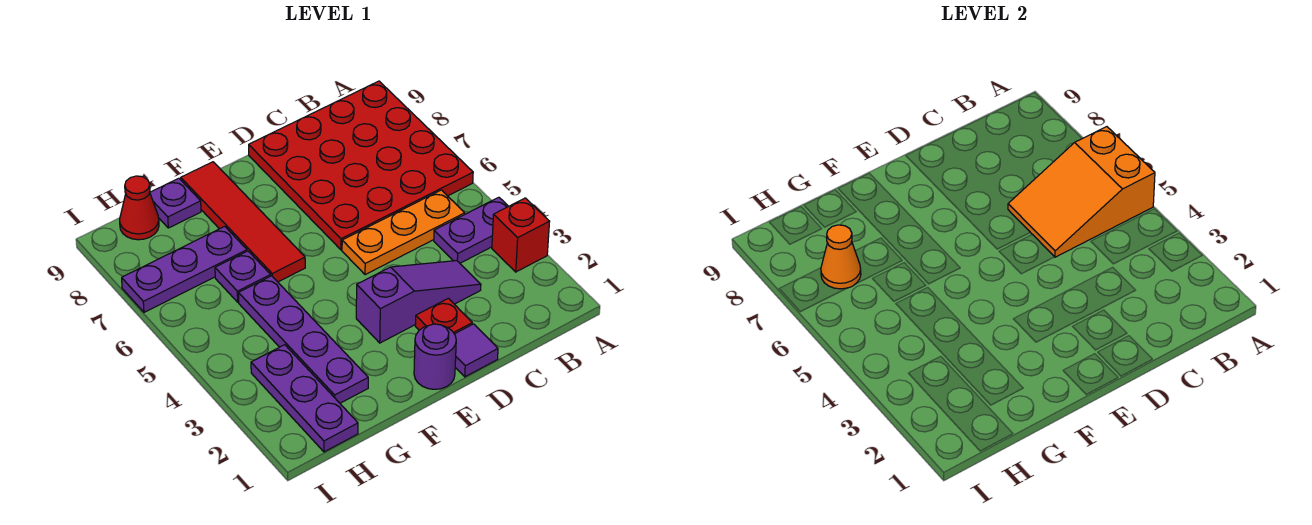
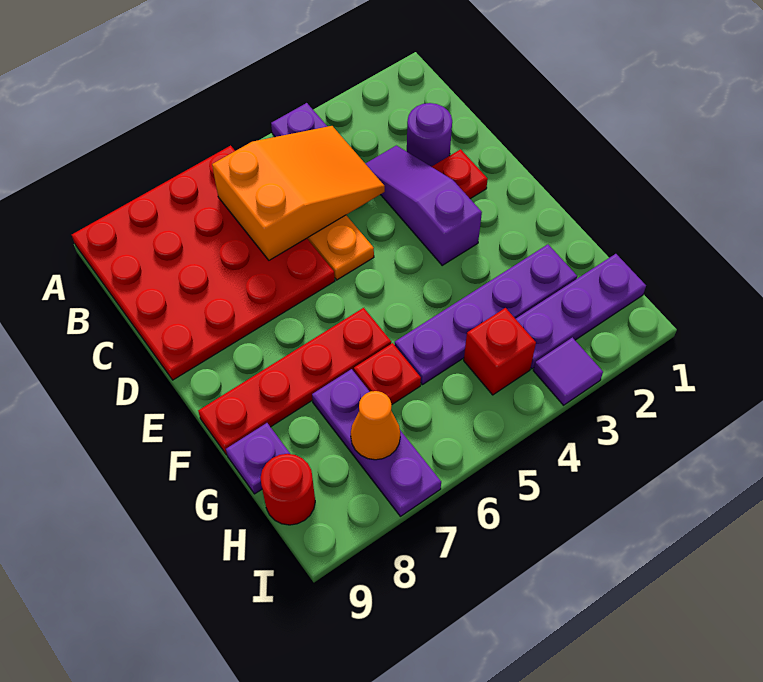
red brick A3 level 1 -> red brick H4 level 1
orange slope A5:C6 level 2 top A -> orange slope B4:C6 level 2 top 6
purple tile D1 level 1 -> purple tile I3 level 1
purple round brick E1 level 1 -> purple round brick C2 level 1
red tile F6:F9 level 1 -> red plate F6:F9 level 1
purple plate G6 level 1 -> red plate G6 level 1
red cone H9 level 1 -> red round brick H9 level 1

